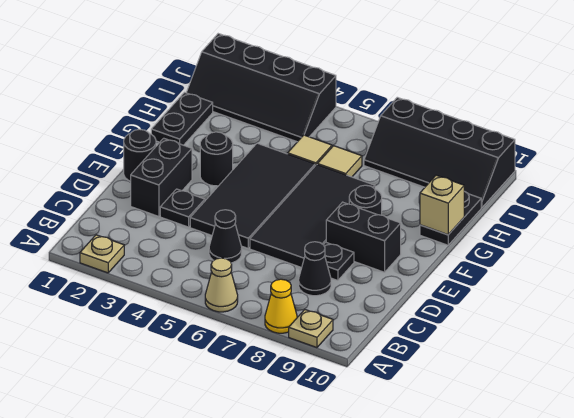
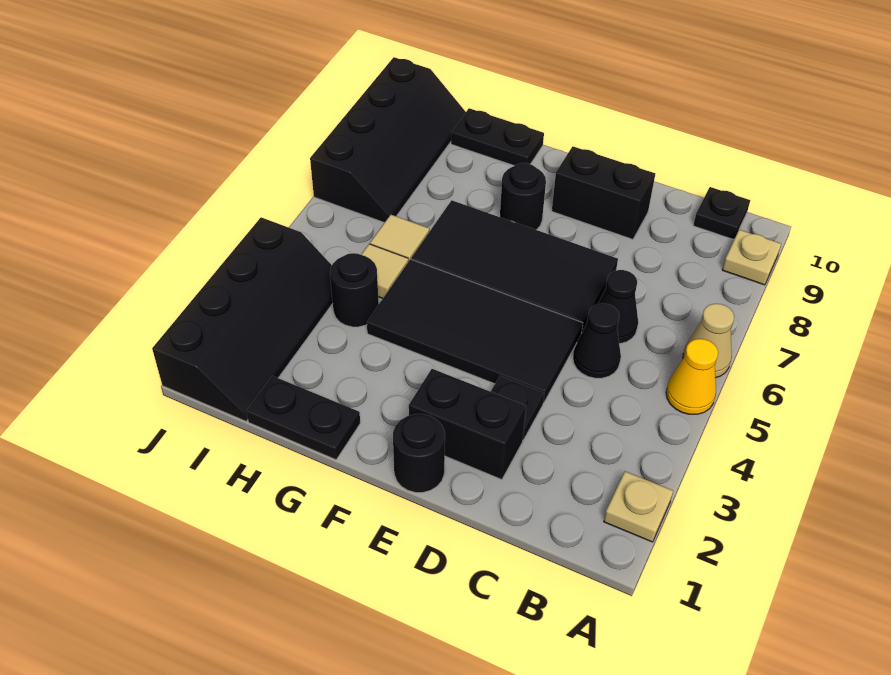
yellow cone A8 level 1 -> yellow cone A5 level 1
black cone C8 level 1 -> black cone C6 level 1
black plate D8 level 1 -> black plate B10 level 1
black brick E8:E9 level 1 -> black brick D9:E9 level 1
black round brick F3 level 1 -> black round brick H4 level 1
tan brick G10 level 2 -> none

